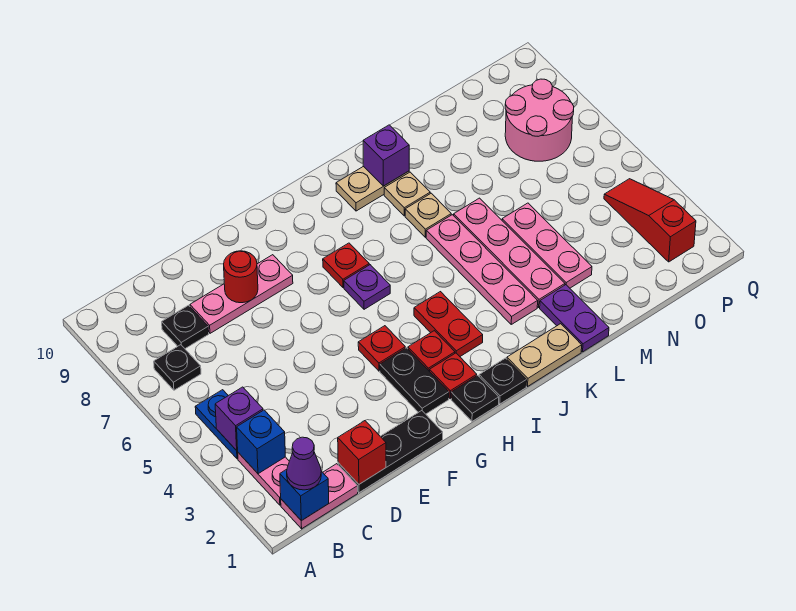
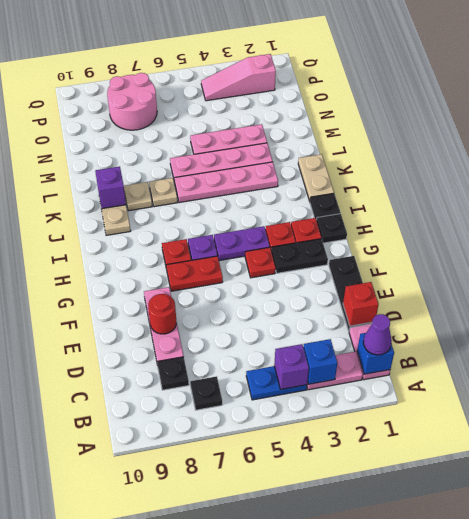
red plate I3:I4 level 1 -> red plate G6:G7 level 1
purple plate L1:L2 level 1 -> purple plate H4:H5 level 1
red slope P2:P4 level 1 top 2 -> pink slope P2:P4 level 1 top 2

